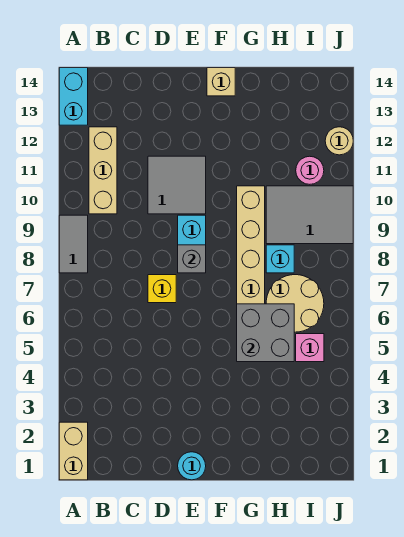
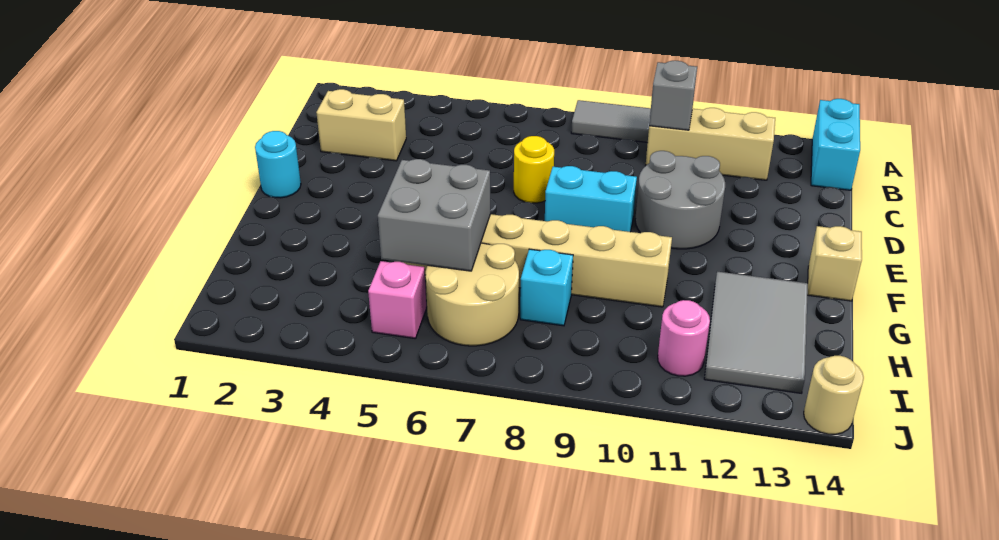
tan brick A1:A2 level 1 -> tan brick C2:C3 level 1
cyan brick A13:A14 level 1 -> cyan brick A14:B14 level 1
yellow brick D7 level 1 -> yellow round brick D7 level 1
grey tile D10:E11 level 1 -> grey round brick D10:E11 level 1
grey brick E8 level 2 -> grey brick B10 level 2
grey tile H9:J10 level 1 -> grey tile G12:I13 level 1
tan round brick J12 level 1 -> tan round brick J14 level 1

